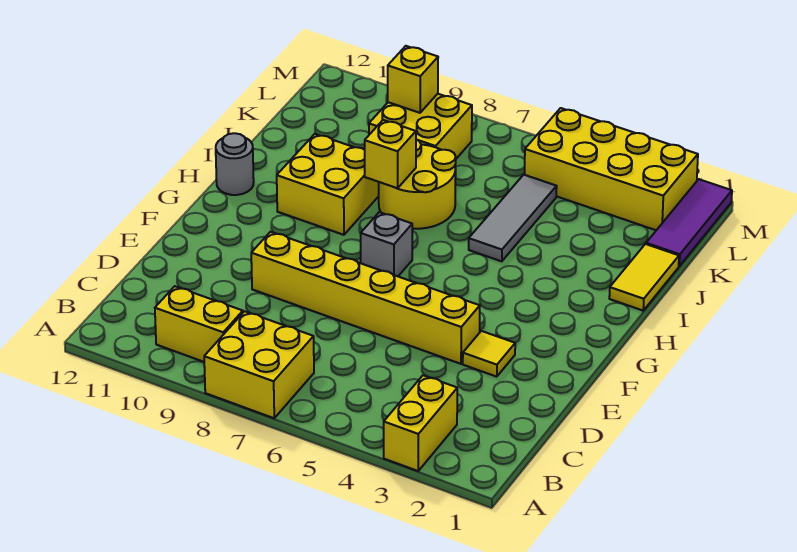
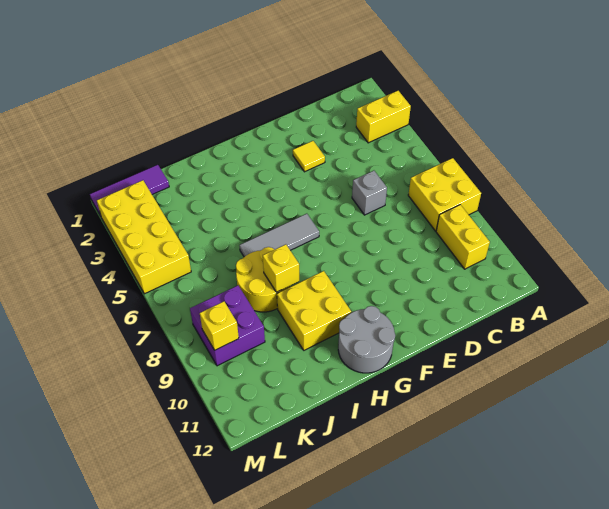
yellow brick E4:E9 level 1 -> none
grey brick G7 level 1 -> grey brick D6 level 1
grey round brick H12 level 1 -> grey round brick G11:H12 level 1
yellow tile I1:J1 level 1 -> none
grey tile I5:K5 level 1 -> grey tile G6:I6 level 1
yellow brick K8:L9 level 1 -> purple brick K8:L9 level 1

